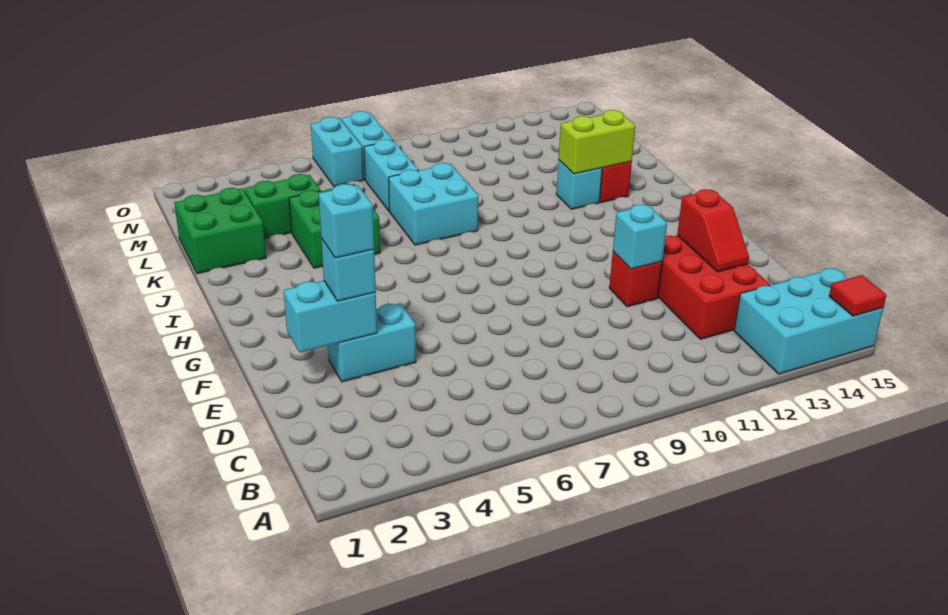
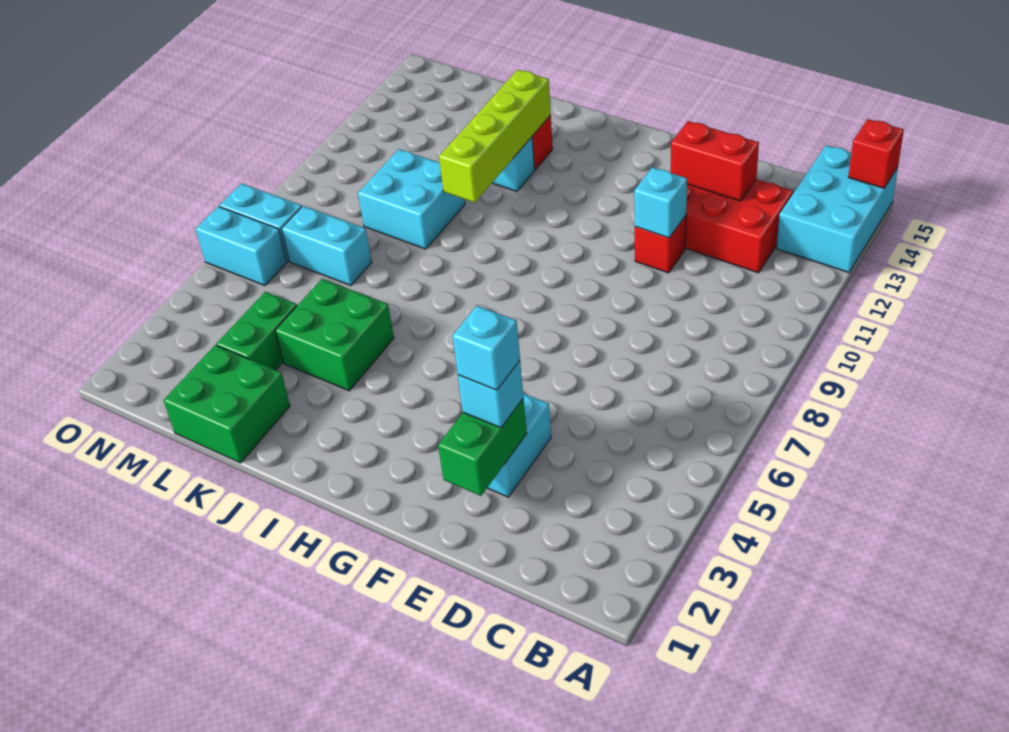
red tile A15 level 2 -> red brick A15 level 2
red slope D13:E13 level 2 top E -> red brick D13:E13 level 2
cyan brick E2:E3 level 2 -> green brick E2:E3 level 2
cyan brick J7:K8 level 1 -> cyan brick K9:L10 level 1
lime brick J12:J13 level 2 -> lime brick J10:J13 level 2

